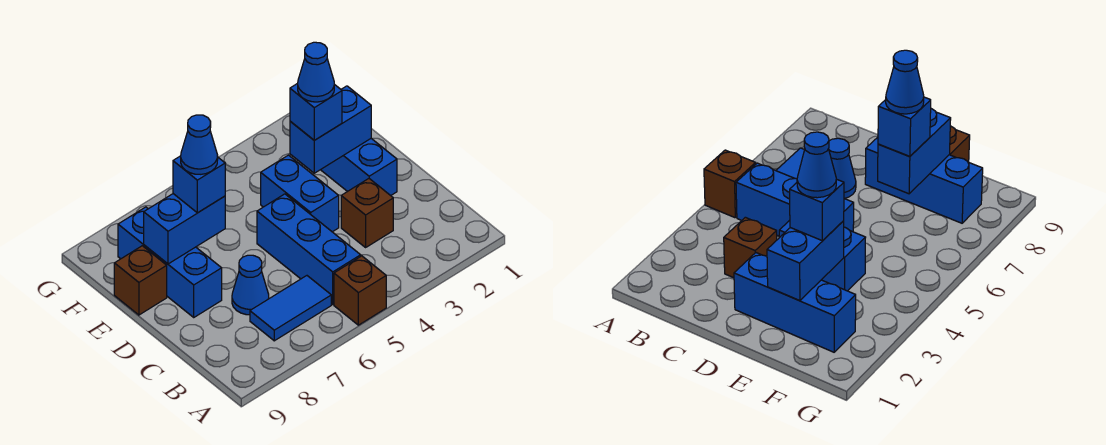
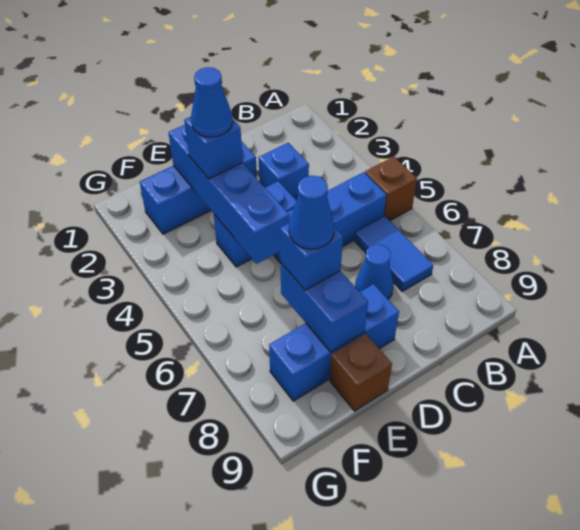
brown brick C3 level 1 -> blue brick C3 level 1
blue brick E2:E3 level 2 -> blue brick E2:E5 level 2

